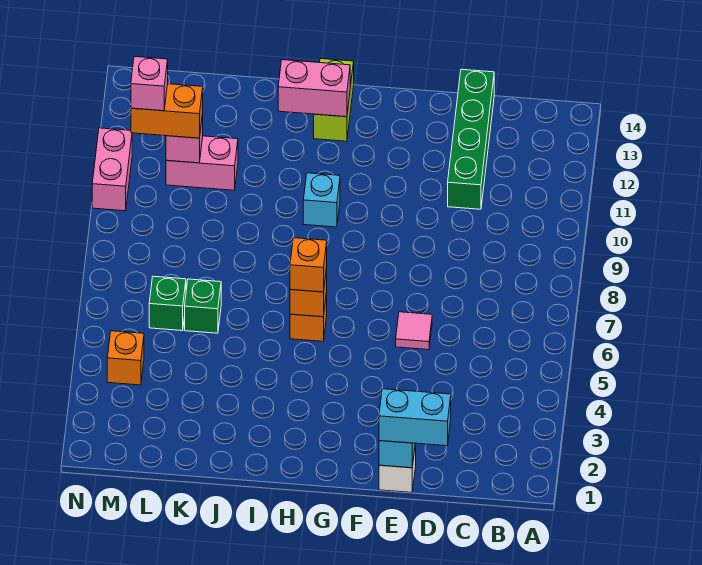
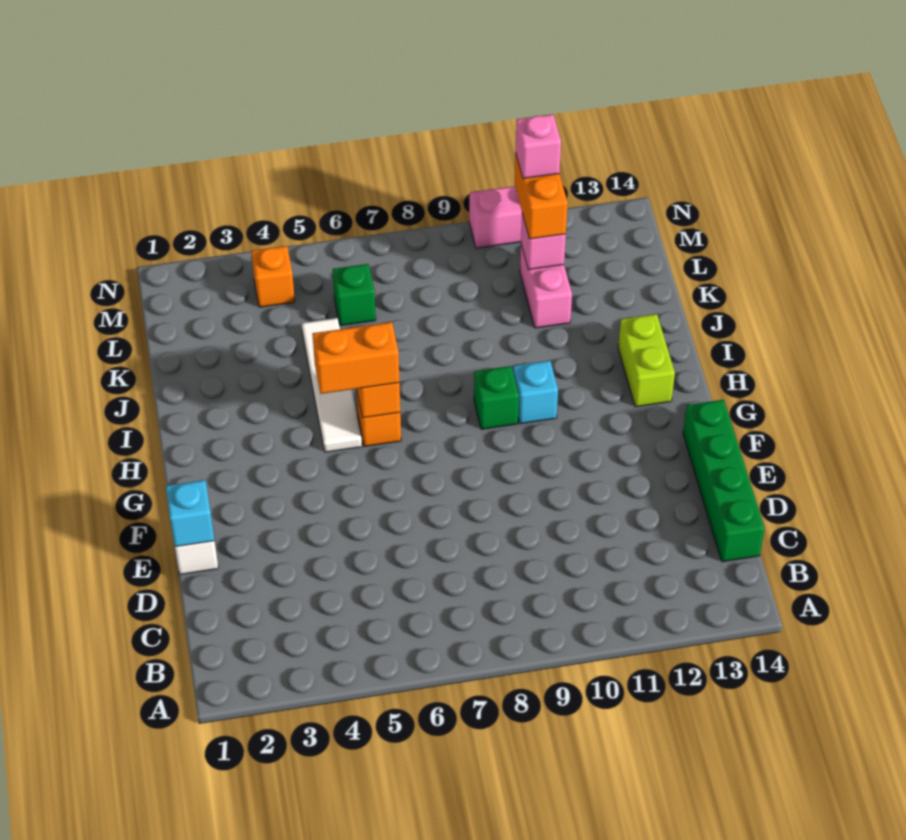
cyan brick D1:E1 level 3 -> none
green brick D11:D14 level 1 -> green brick C14:F14 level 1
pink tile E6 level 1 -> none
none -> white tile H5:K5 level 1
orange brick H6 level 3 -> orange brick H5:H6 level 3
lime brick H13:H14 level 1 -> lime brick H13:I13 level 1
pink brick H13:I13 level 2 -> none
green brick K6 level 1 -> green brick H9 level 1

